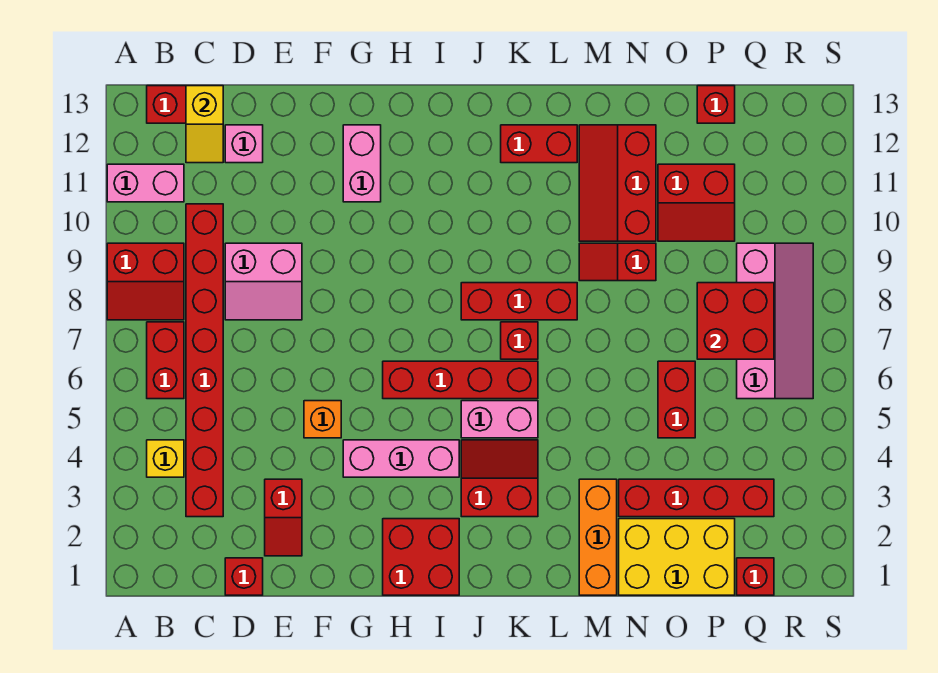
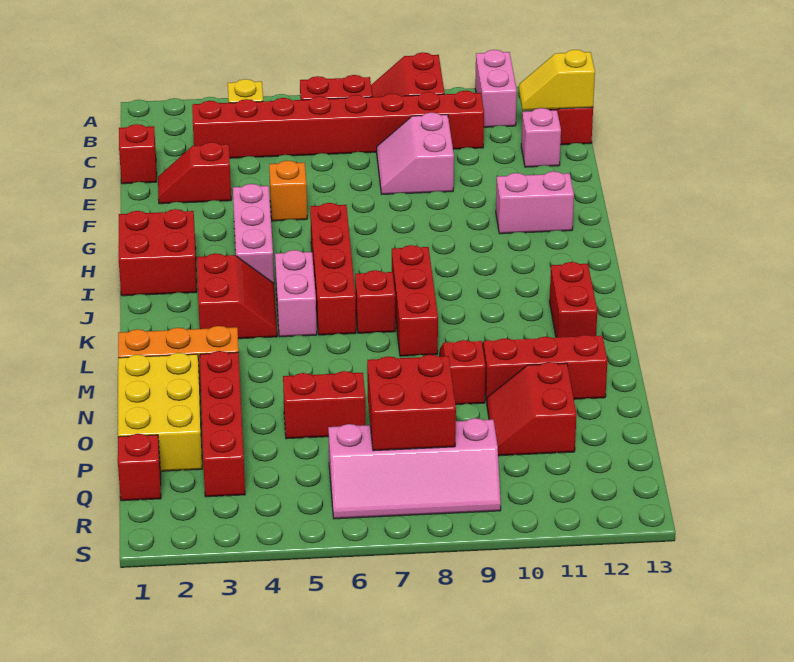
red brick P13 level 1 -> none

